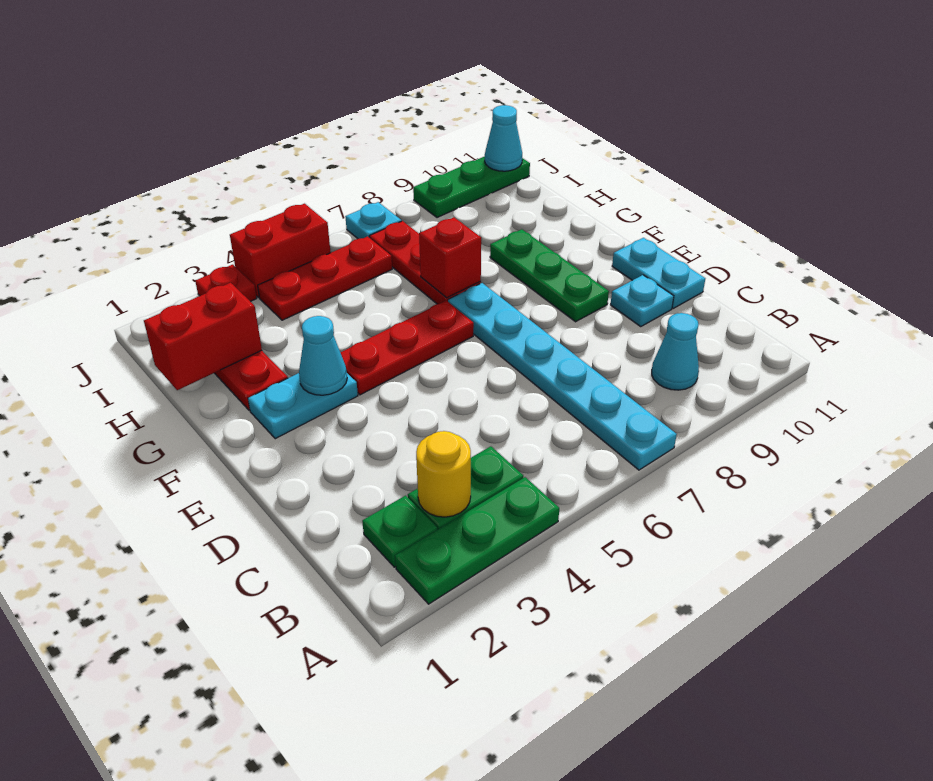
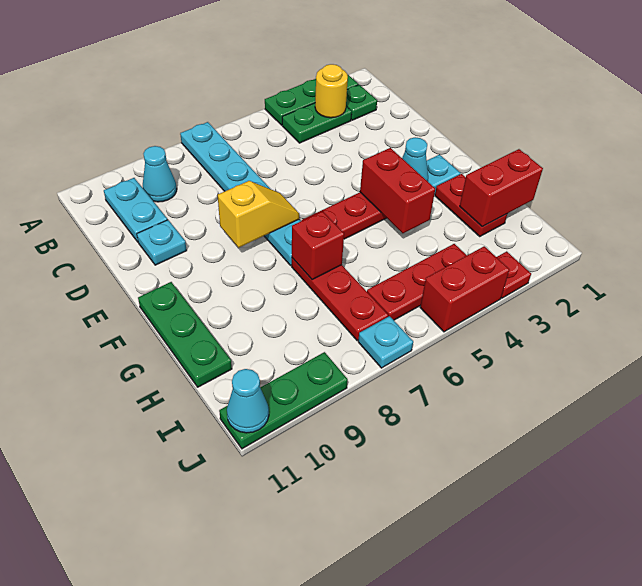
cyan plate D11:E11 level 1 -> cyan plate B10:C10 level 1
none -> yellow slope E7:E8 level 2 top 8
green plate E9:G9 level 1 -> green plate F11:H11 level 1
none -> red brick F4:G4 level 2

